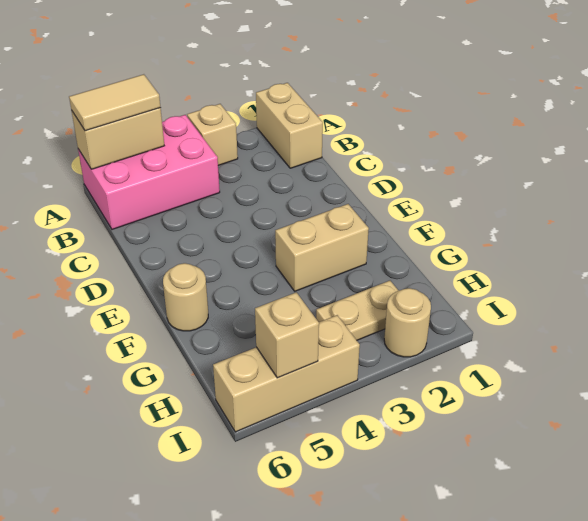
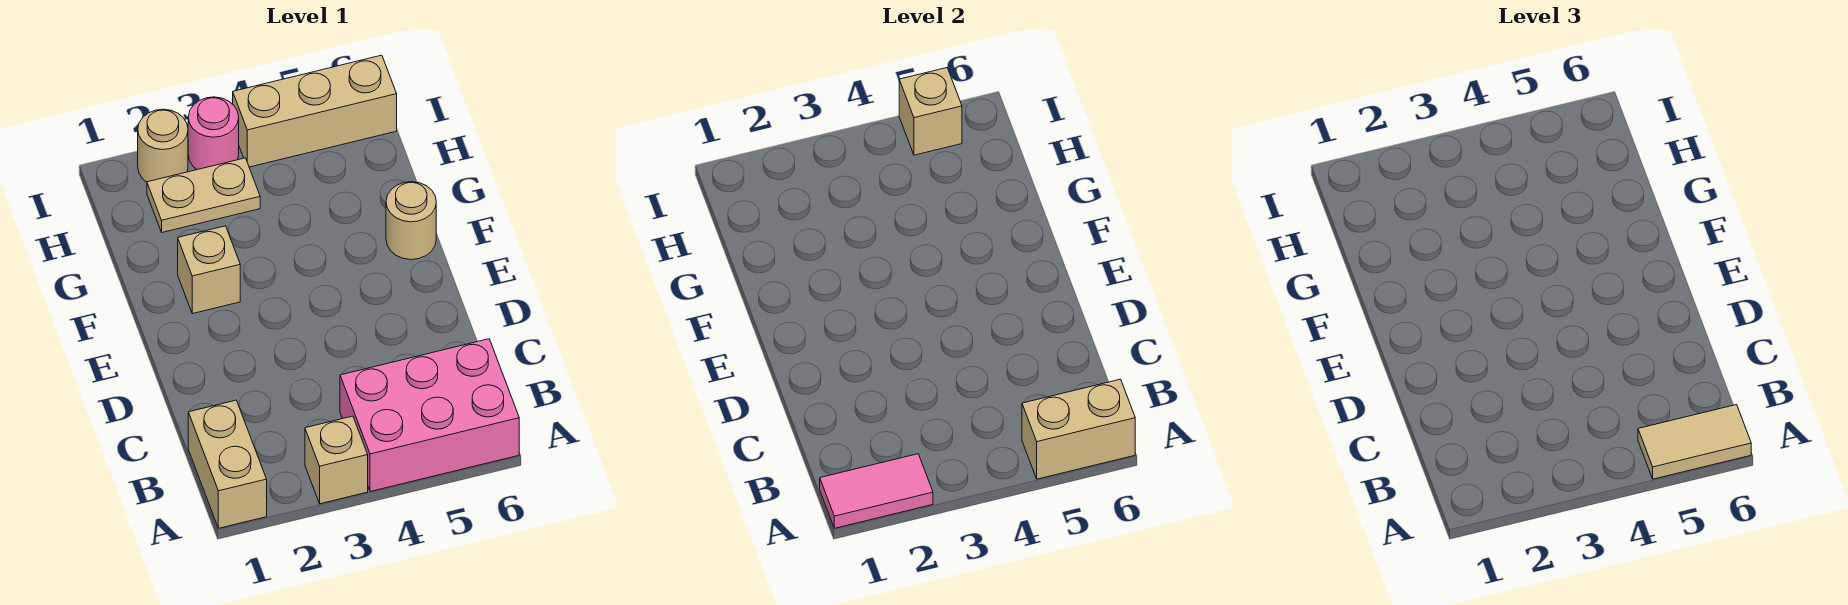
none -> pink tile A1:A2 level 2
tan brick F2:F3 level 1 -> tan brick F2 level 1
none -> pink round brick I3 level 1

